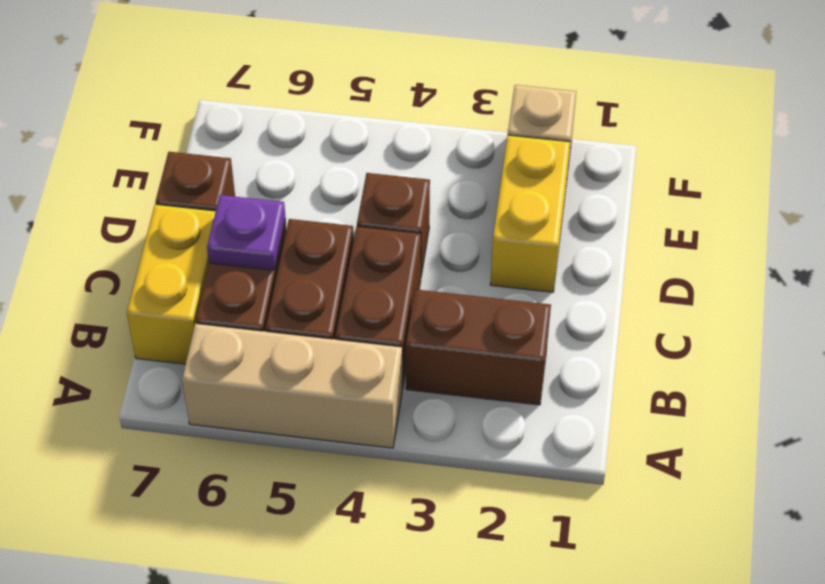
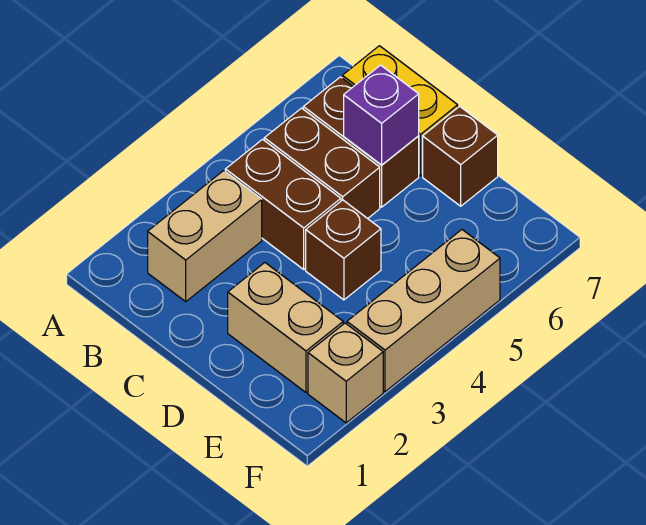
tan brick A4:A6 level 1 -> tan brick F3:F5 level 1
brown brick B2:B3 level 1 -> tan brick B2:B3 level 1
purple plate C6 level 2 -> purple brick C6 level 2
yellow brick D2:E2 level 1 -> tan brick D2:E2 level 1

